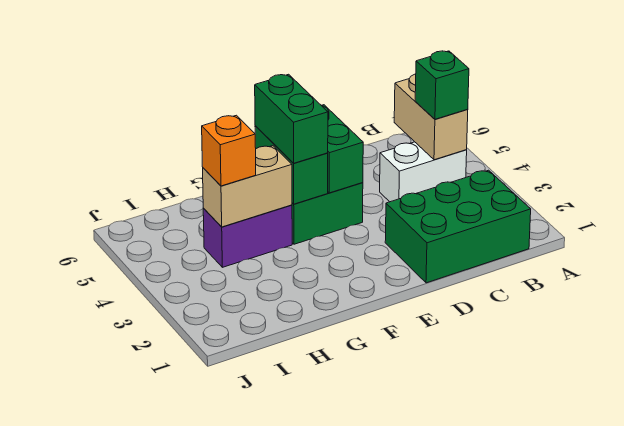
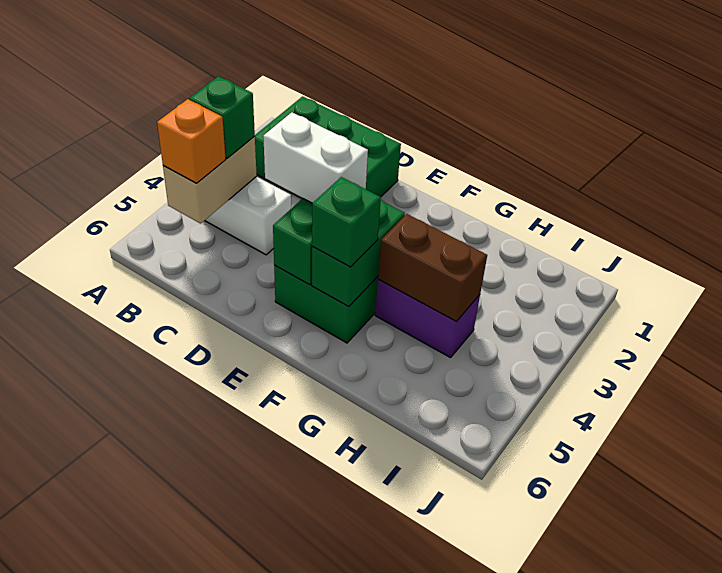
none -> white brick D4:E4 level 3
green brick F4:F5 level 3 -> green brick F5 level 3
tan brick G4:H4 level 2 -> brown brick G4:H4 level 2
orange brick H4 level 3 -> orange brick B5 level 3

